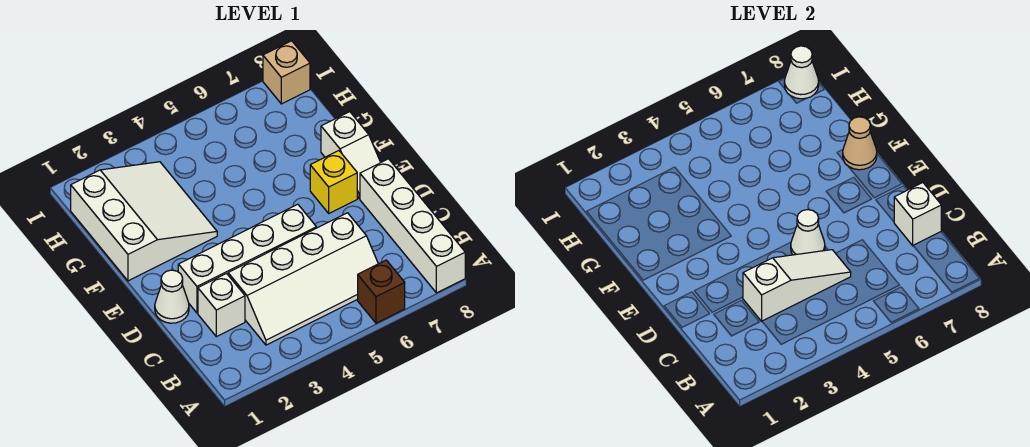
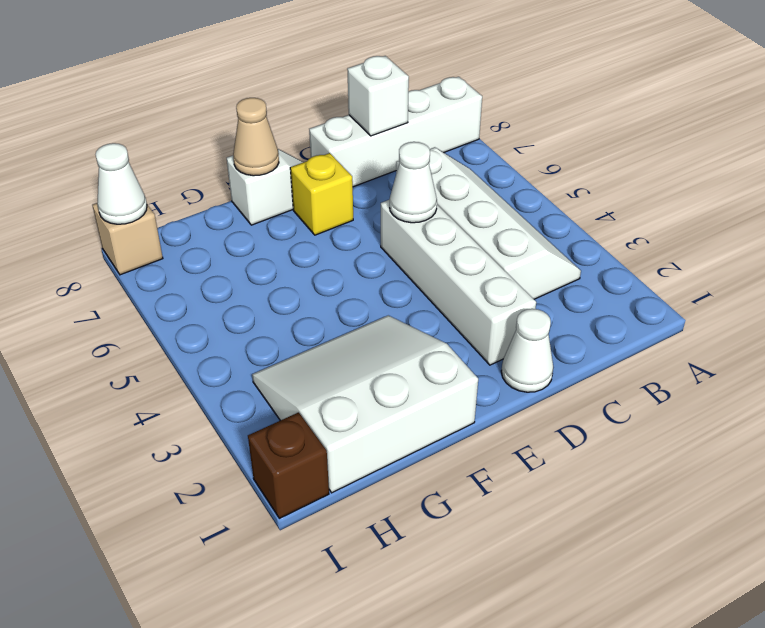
brown brick A6 level 1 -> brown brick I1 level 1
white brick C2 level 1 -> none
white slope C3:C5 level 2 top 3 -> none

